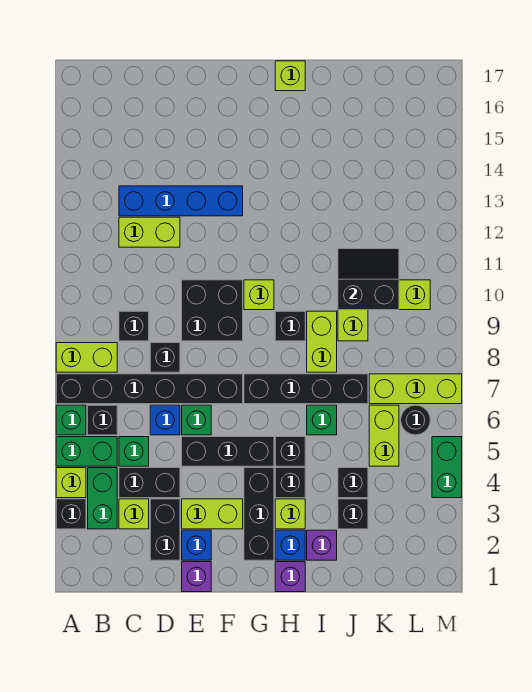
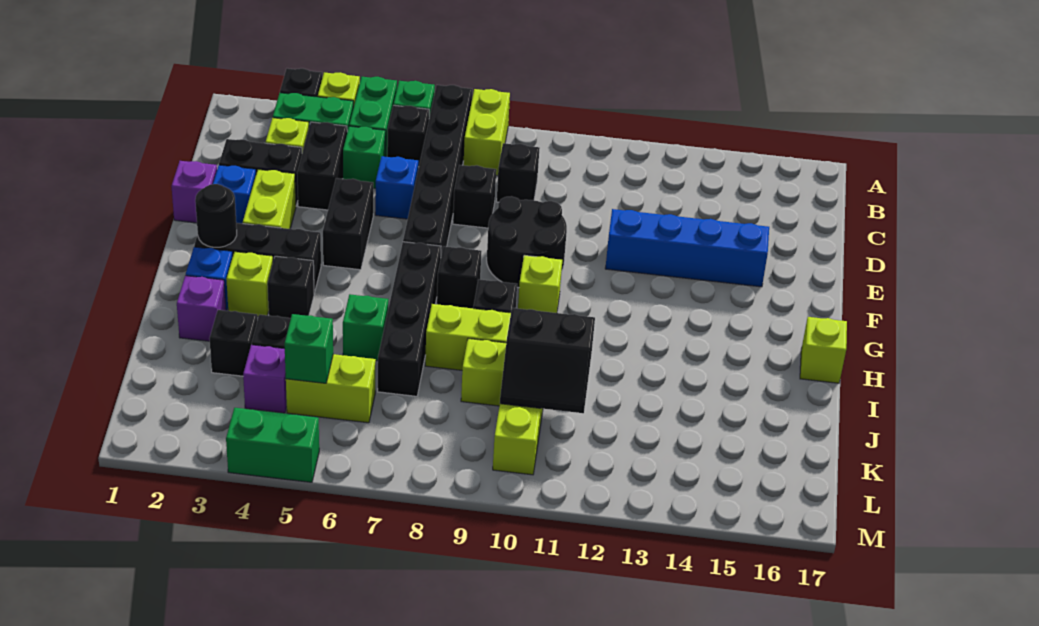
lime brick C12:D12 level 1 -> none
blue brick C13:F13 level 1 -> blue brick E12:E15 level 1
black brick E5:G5 level 1 -> black brick E5:F5 level 1
green brick E6 level 1 -> green brick K5 level 2
black brick E9:F10 level 1 -> black round brick E9:F10 level 1
purple brick H1 level 1 -> purple brick K4 level 1
black brick H5 level 1 -> black brick G8 level 1
black slope J10:K11 level 2 top 10 -> black slope J10:K11 level 2 top J
lime brick K7:M7 level 1 -> none
black round brick L6 level 1 -> black round brick G2 level 2

